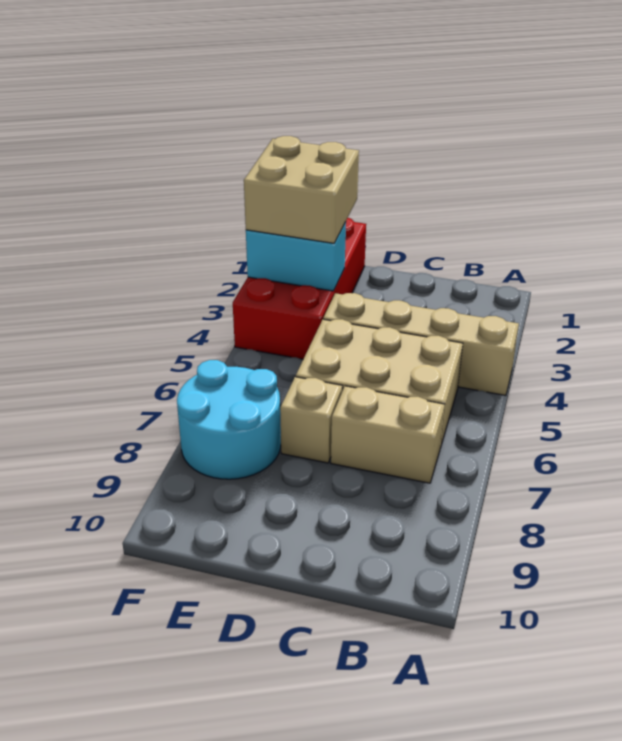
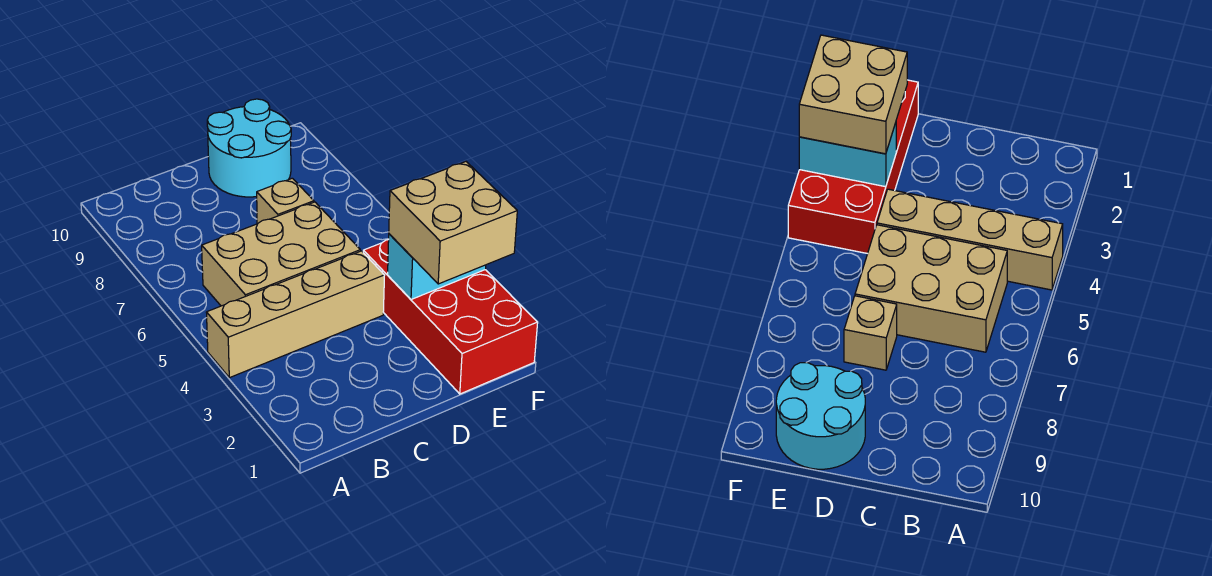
tan brick B7:C7 level 1 -> none
cyan round brick E7:F8 level 1 -> cyan round brick D9:E10 level 1

